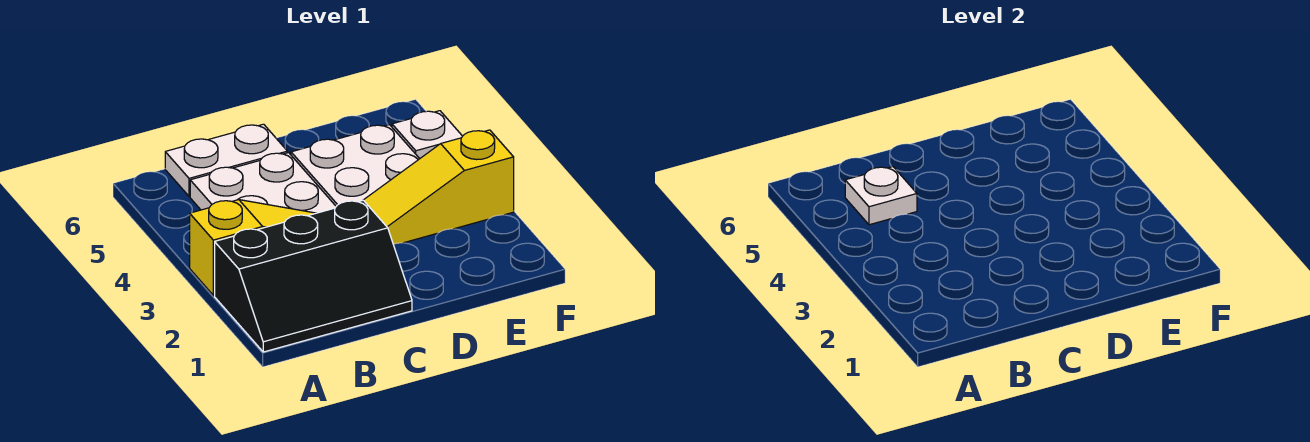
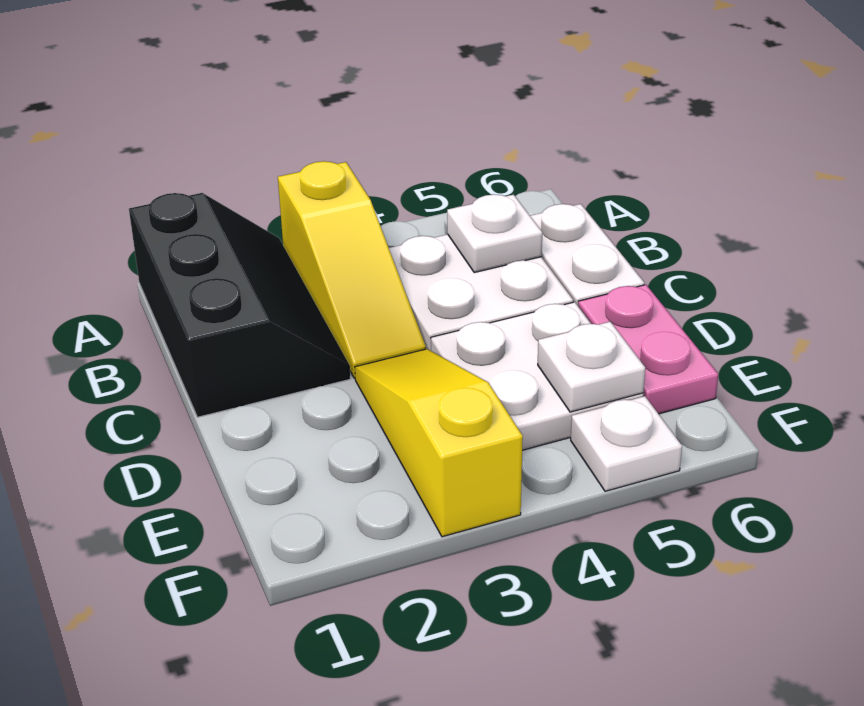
black slope A1:C2 level 1 top 2 -> black slope A1:C2 level 1 top 1
none -> pink plate D6:E6 level 1
none -> white plate E5 level 2

